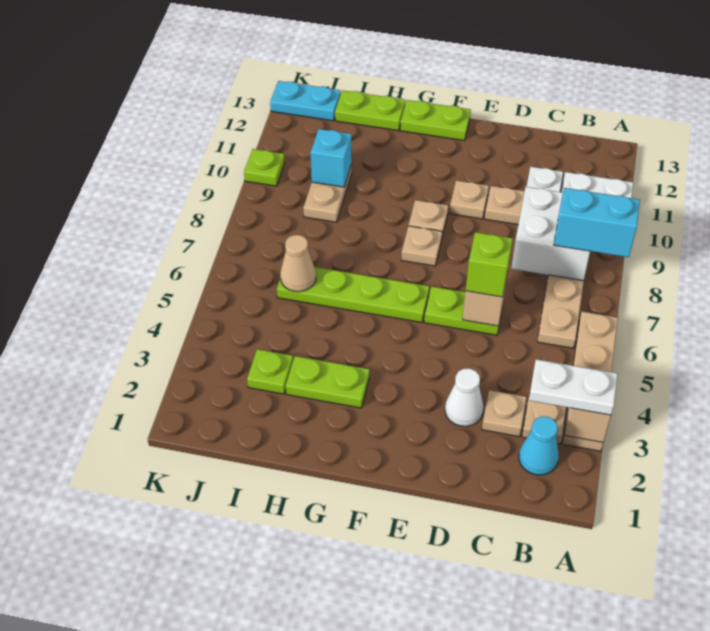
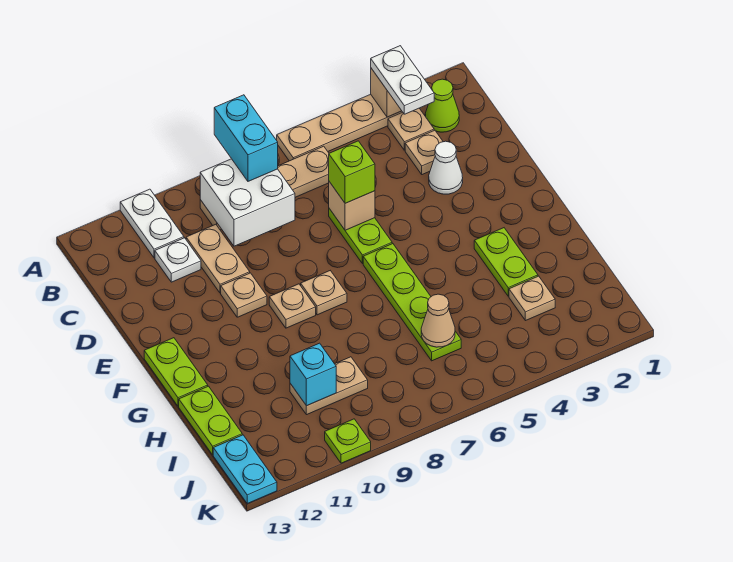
cyan cone B2 level 1 -> lime cone B2 level 1
lime plate I3 level 1 -> tan plate I3 level 1

